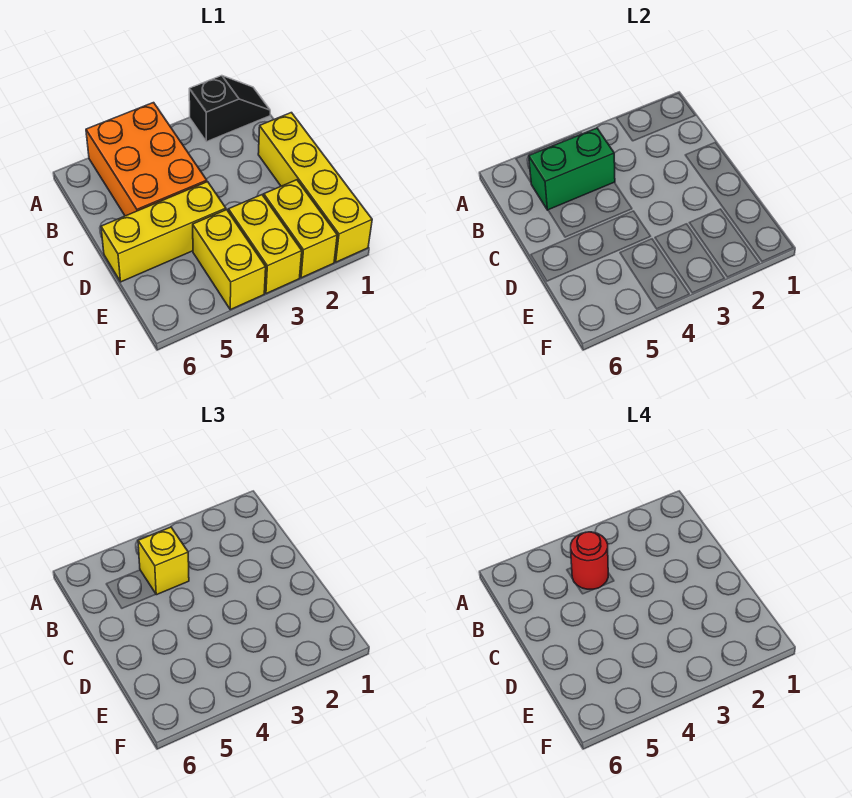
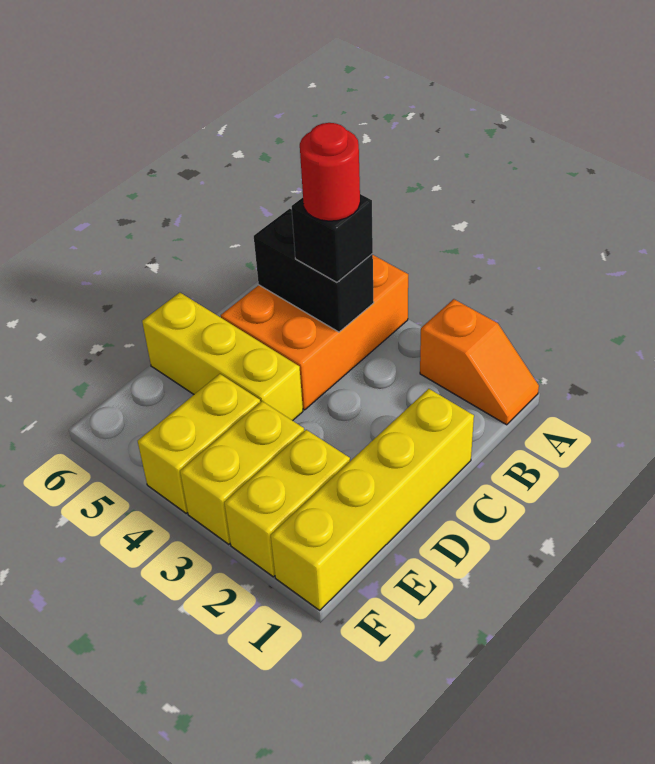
black slope A1:A2 level 1 top 2 -> orange slope A1:A2 level 1 top 2
green brick B4:B5 level 2 -> black brick B4:B5 level 2
yellow brick B4 level 3 -> black brick B4 level 3

